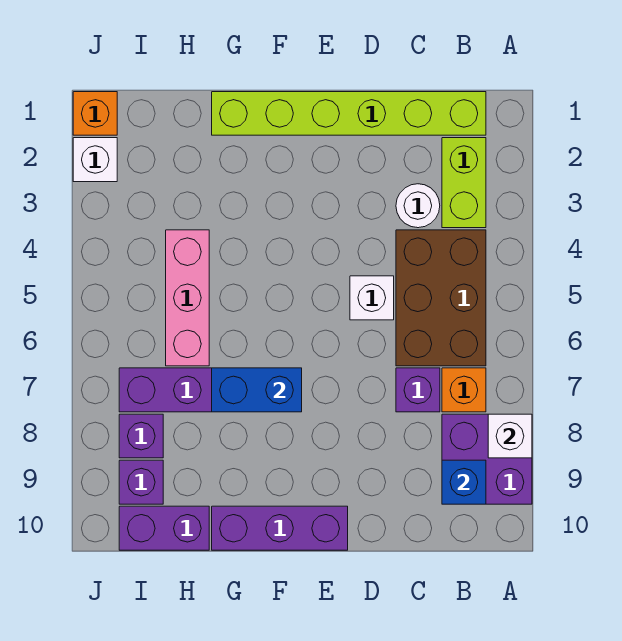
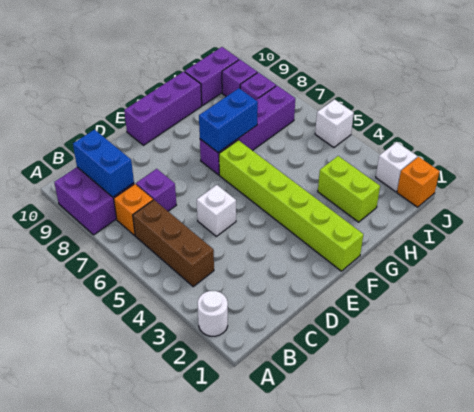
white brick A8 level 2 -> white brick J5 level 1
lime brick B1:G1 level 1 -> lime brick F1:F6 level 1
lime brick B2:B3 level 1 -> lime brick H2:H3 level 1
brown brick B4:C6 level 1 -> brown brick B4:B6 level 1
blue brick B9 level 2 -> blue brick B8:B9 level 2
white round brick C3 level 1 -> white round brick A2 level 1
pink brick H4:H6 level 1 -> none

